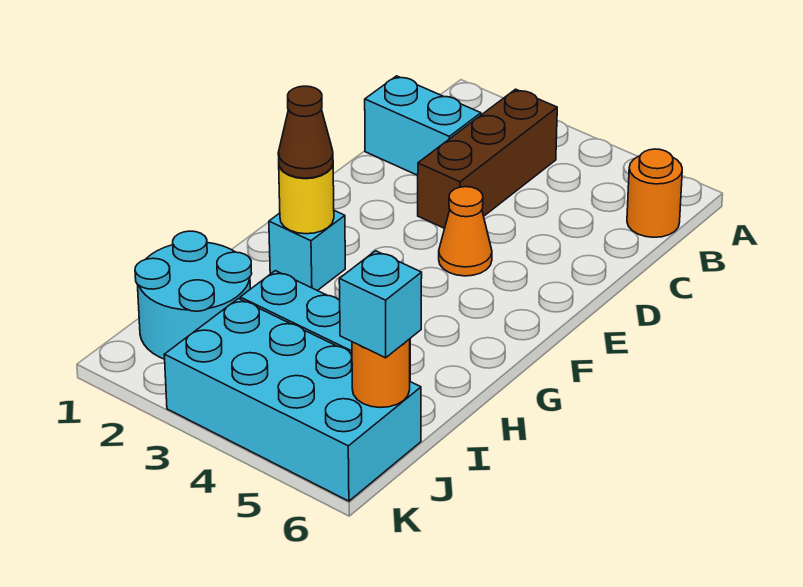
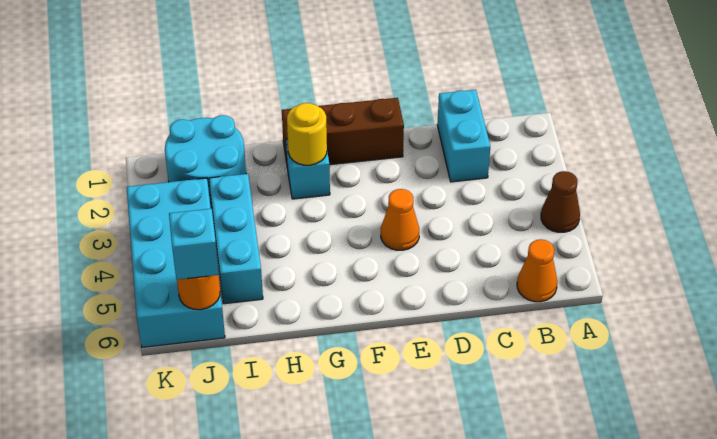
brown brick B3:D3 level 1 -> brown brick E1:G1 level 1
orange round brick B6 level 1 -> orange cone B6 level 1
brown cone G2 level 3 -> brown cone A4 level 1

